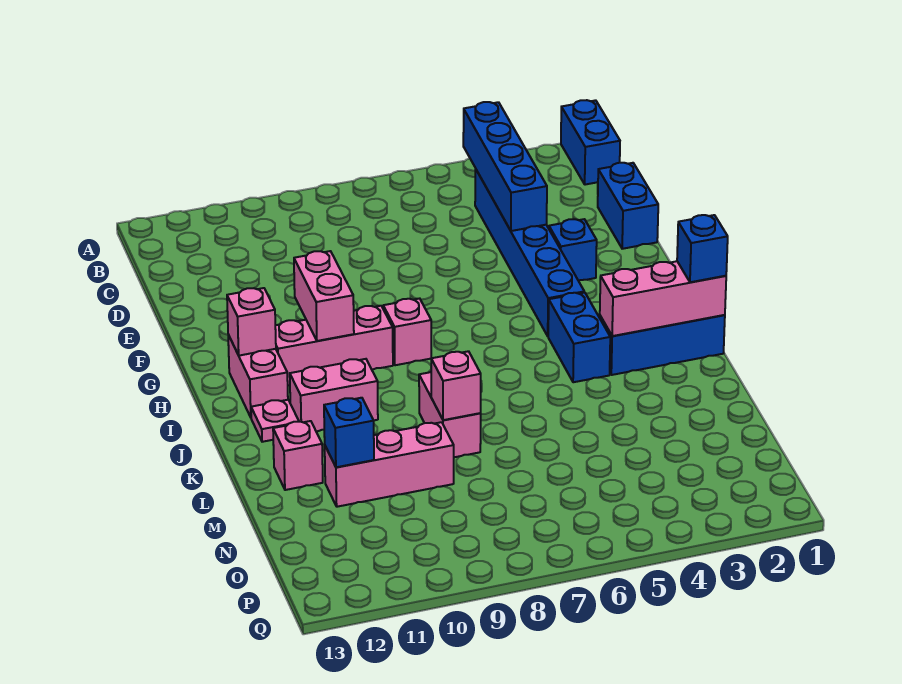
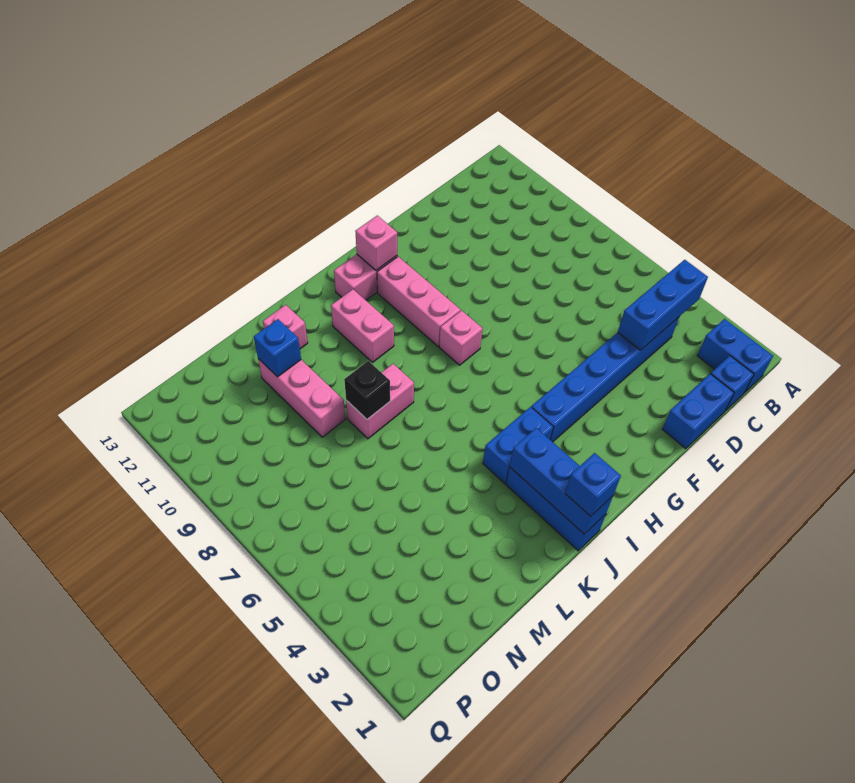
blue brick A1:B1 level 1 -> blue brick B1:B2 level 1
blue brick B4:E4 level 2 -> blue brick B4:D4 level 2
blue brick F3 level 1 -> blue brick C1 level 1
pink brick G10:H10 level 2 -> none
pink brick J1:J3 level 2 -> blue brick J1:J3 level 2
pink plate J12 level 1 -> none
pink brick L8 level 2 -> black brick L8 level 2

